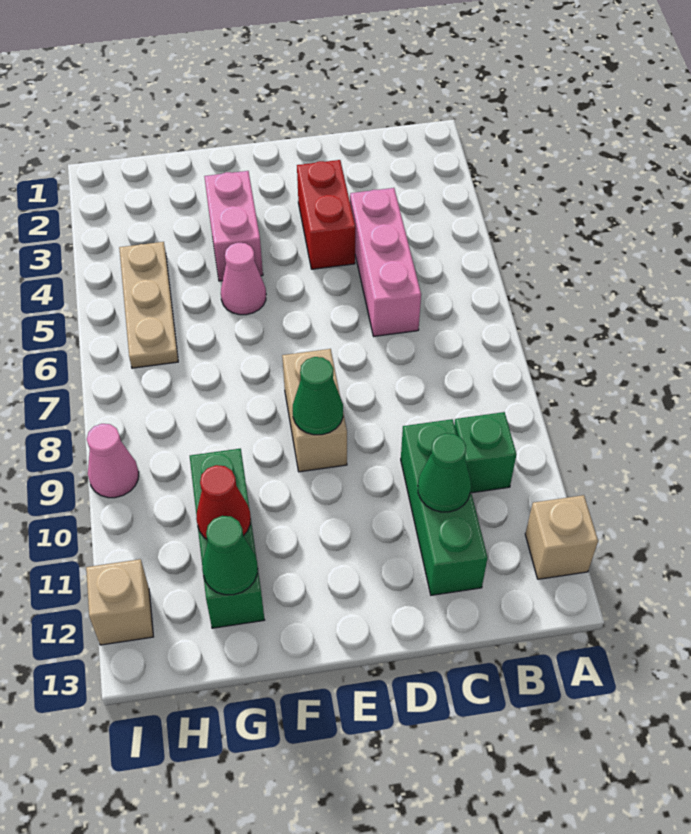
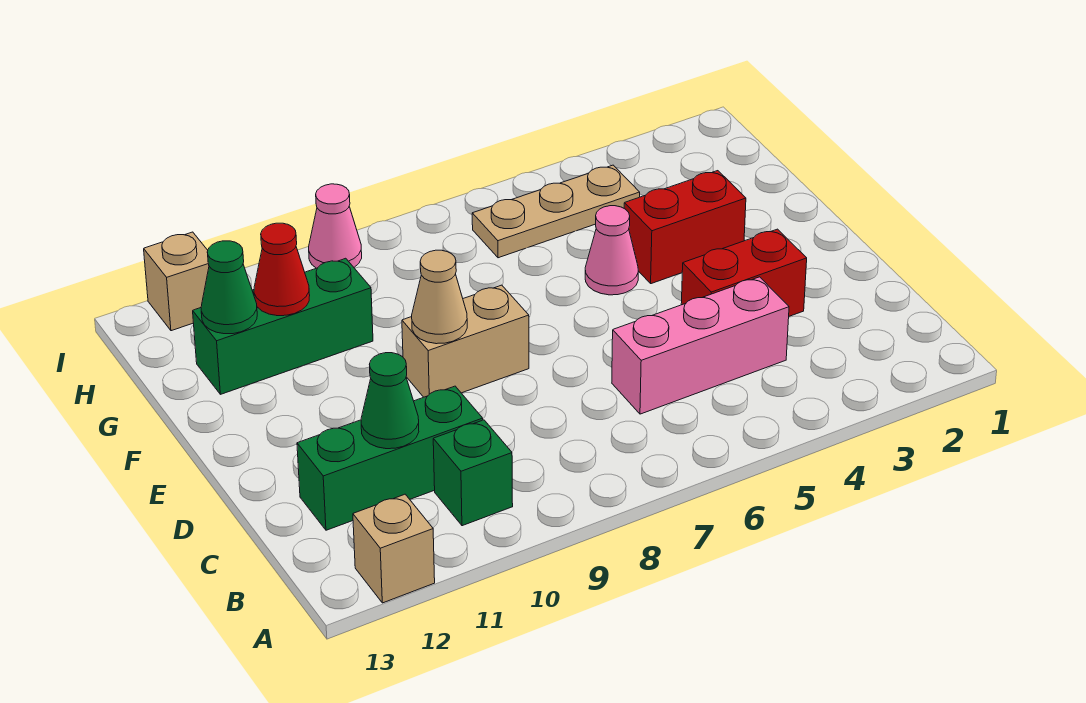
green cone E9 level 2 -> tan cone E9 level 2
pink brick F3:F4 level 1 -> red brick F3:F4 level 1

